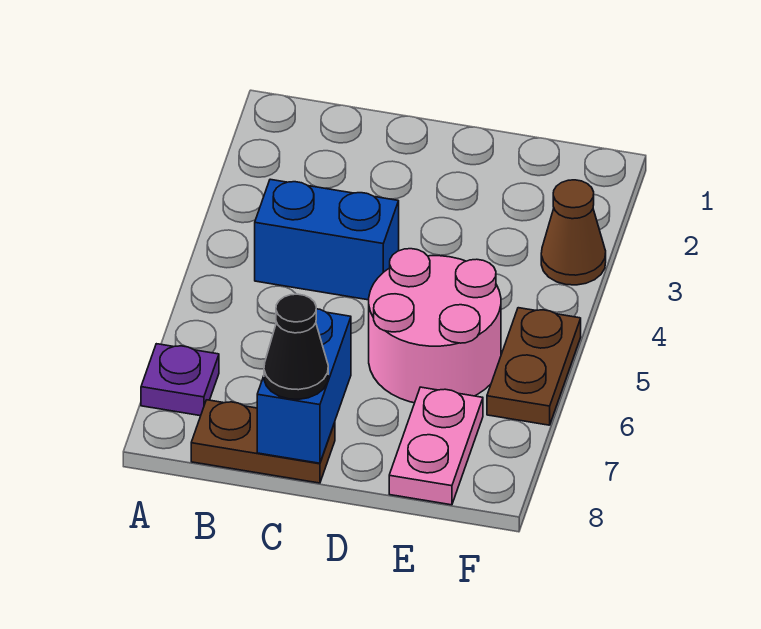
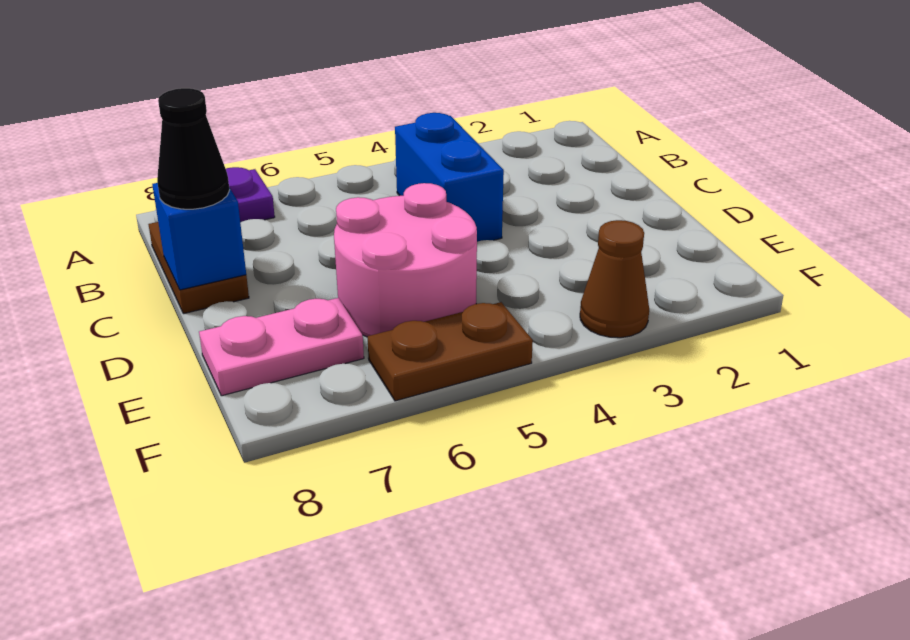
blue brick C7:C8 level 2 -> blue brick C8 level 2

